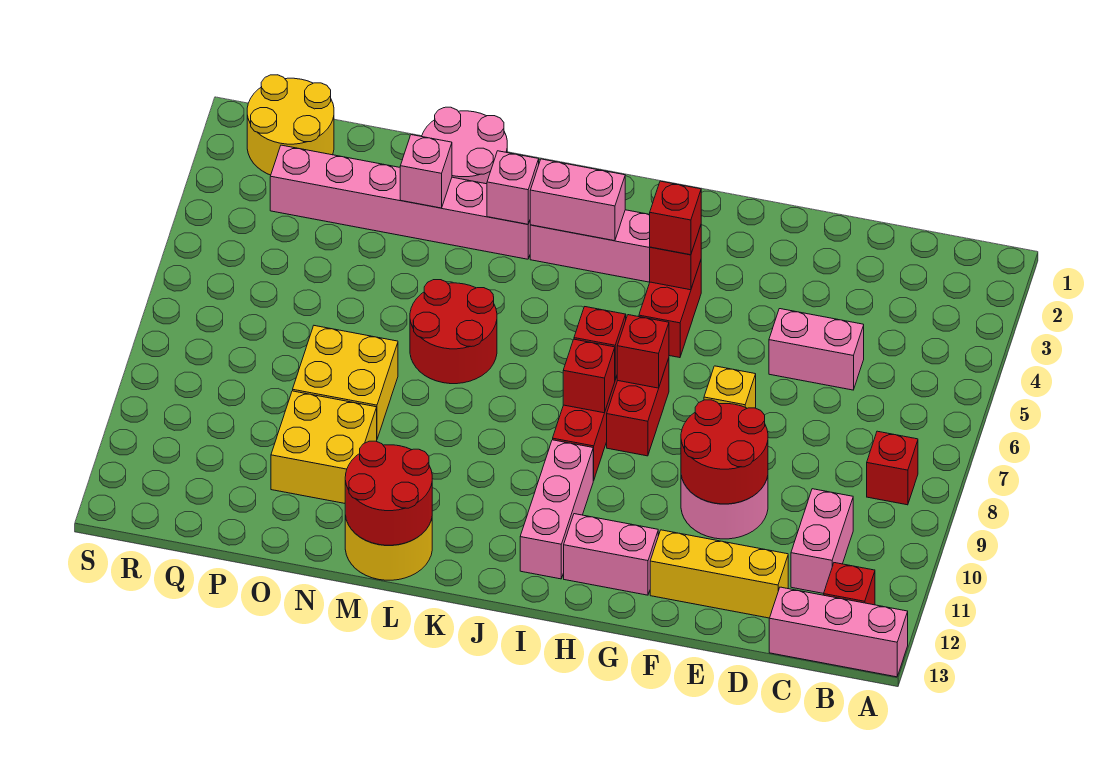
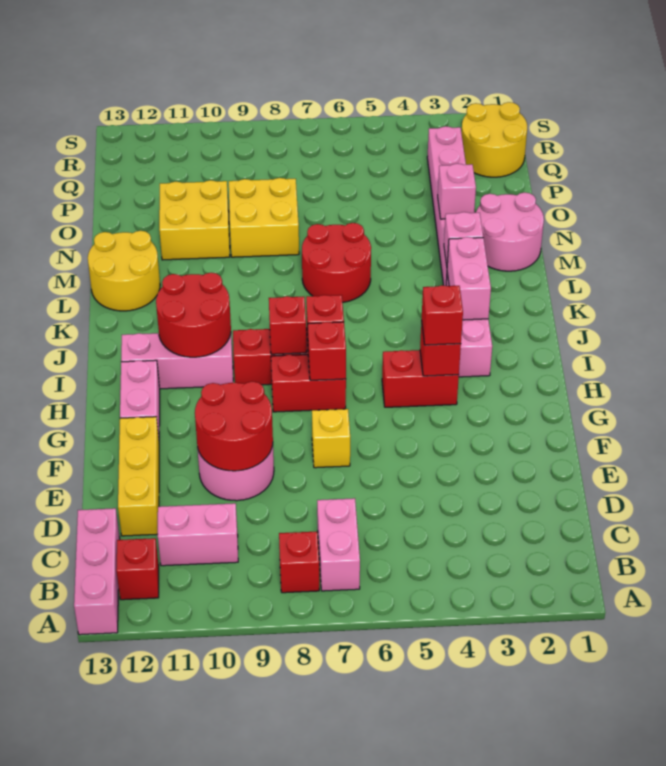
pink brick D5:E5 level 1 -> pink brick B7:C7 level 1
red round brick L12:M13 level 2 -> red round brick I10:J11 level 2

